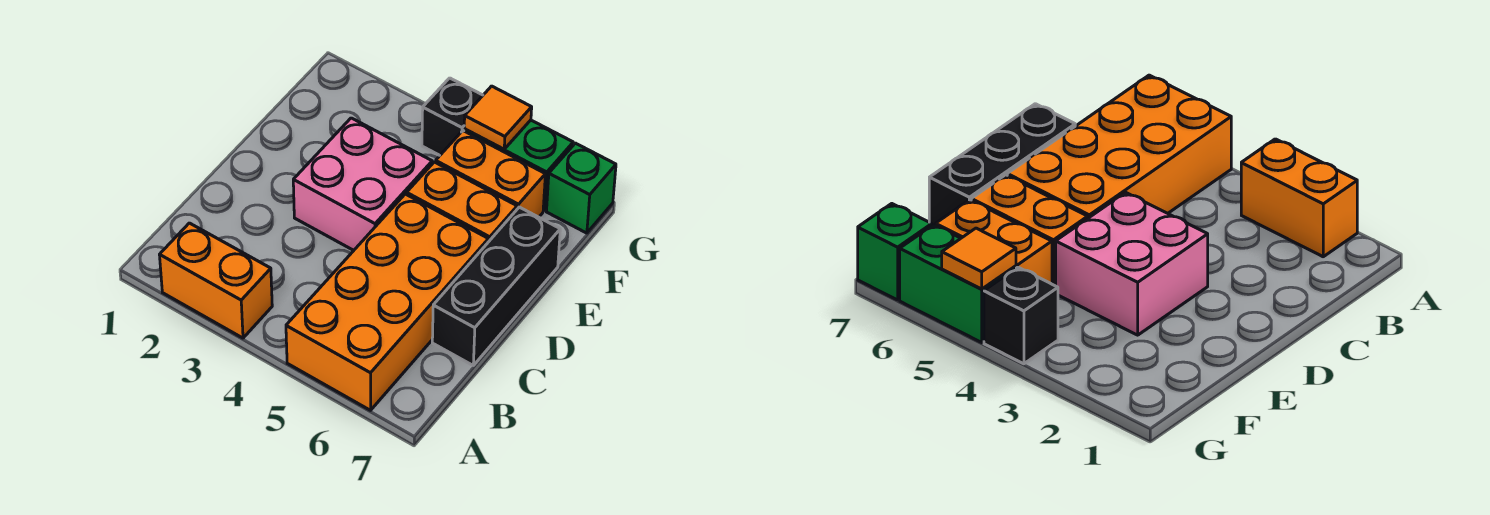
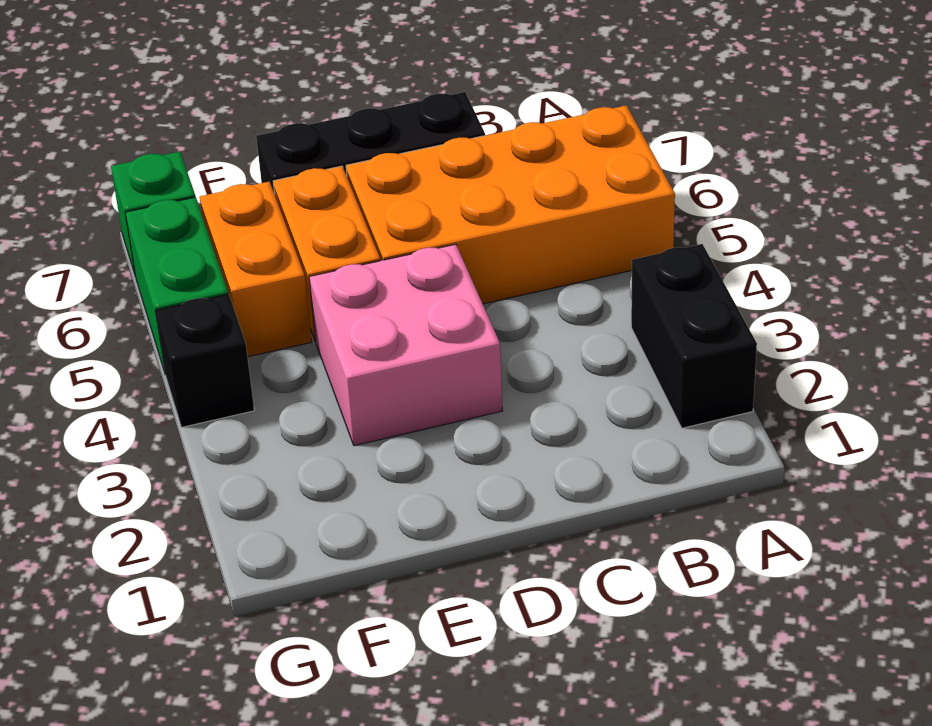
orange brick A2:A3 level 1 -> black brick A2:A3 level 1
orange tile G5 level 2 -> none

